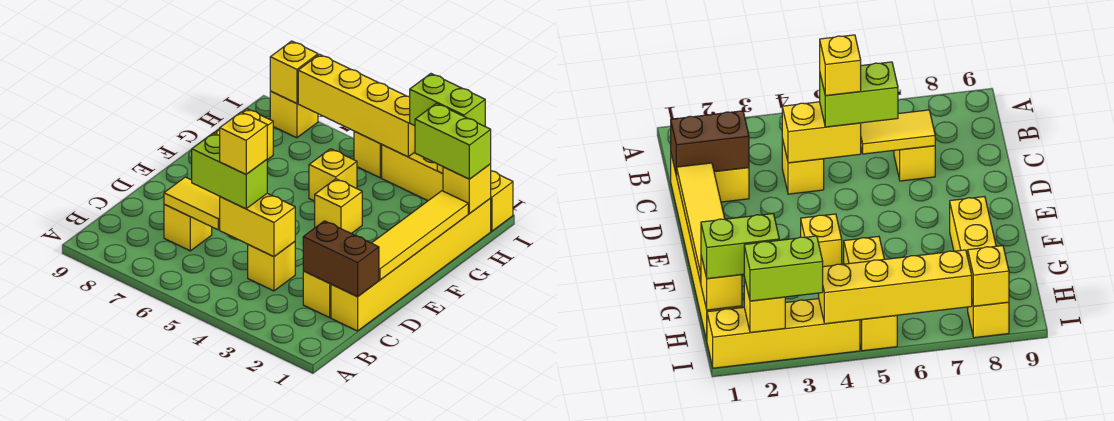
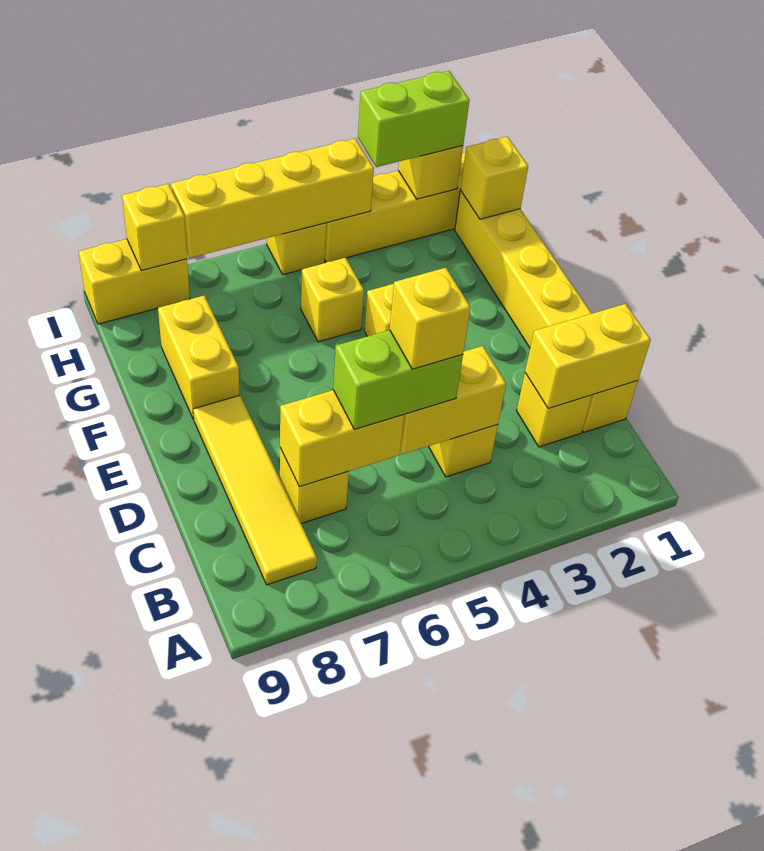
brown brick C1:C2 level 2 -> yellow brick C1:C2 level 2
yellow tile C6:C7 level 2 -> yellow brick C6:C7 level 2
yellow tile D1:G1 level 2 -> yellow tile B8:E8 level 1
lime brick H1:H2 level 3 -> none
yellow brick I8 level 1 -> yellow brick I8:I9 level 1

